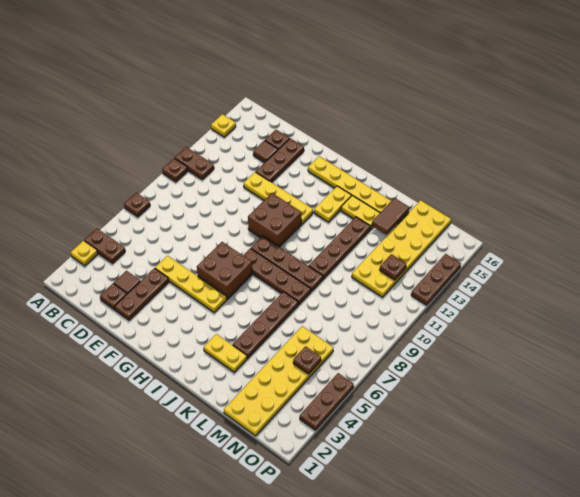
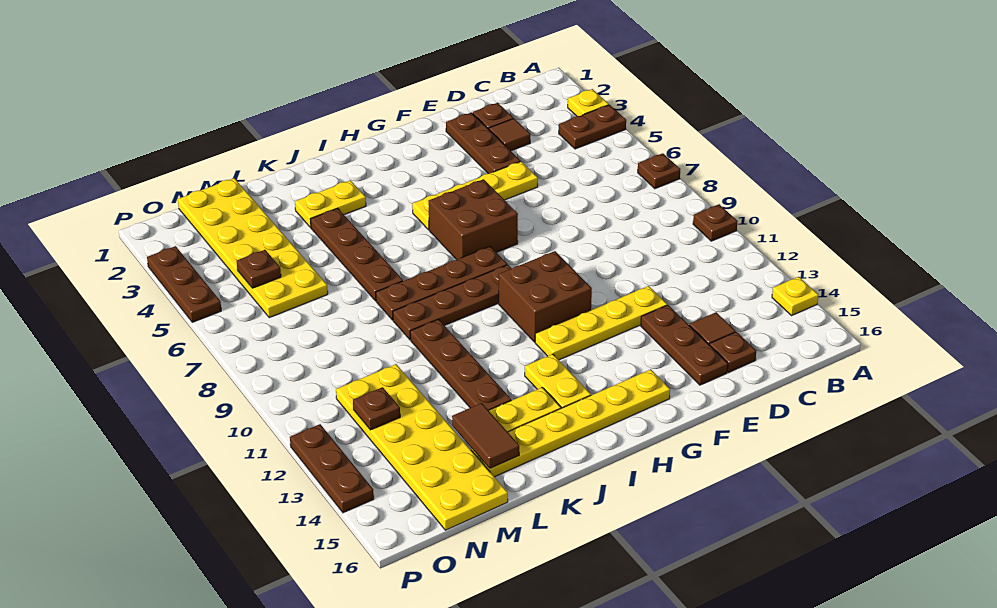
brown plate A11:B11 level 1 -> none

